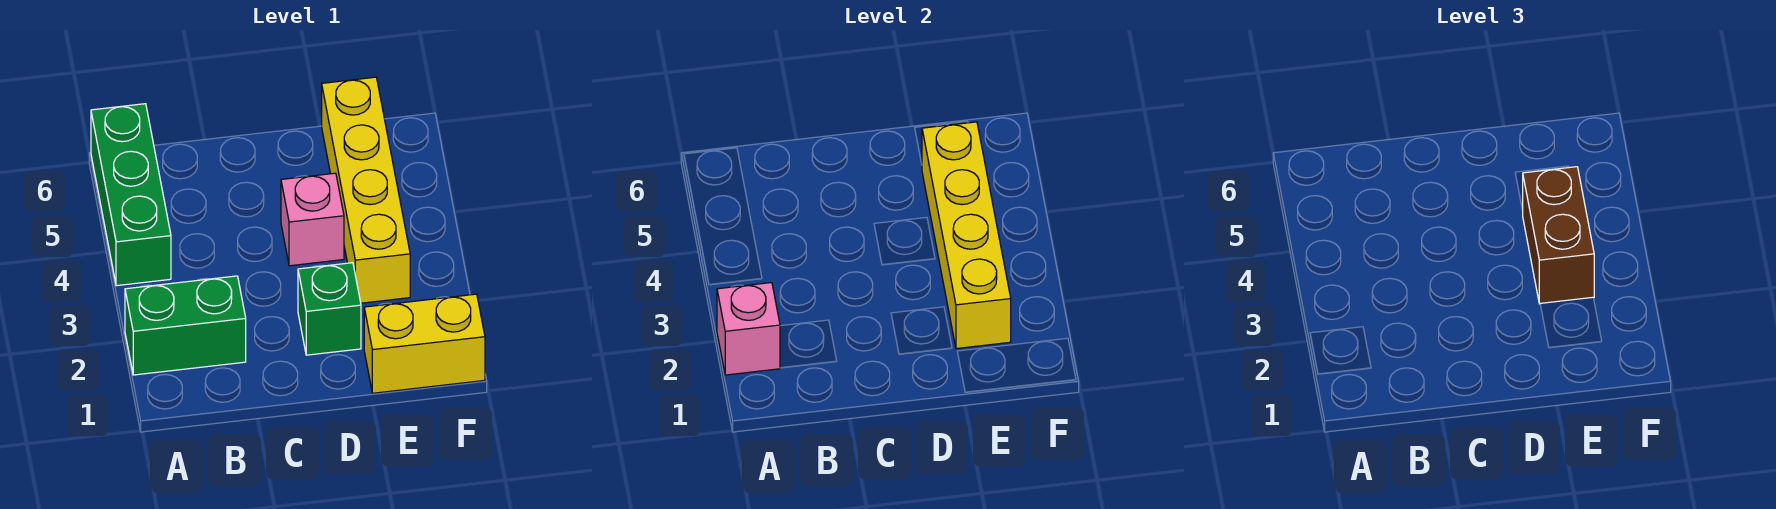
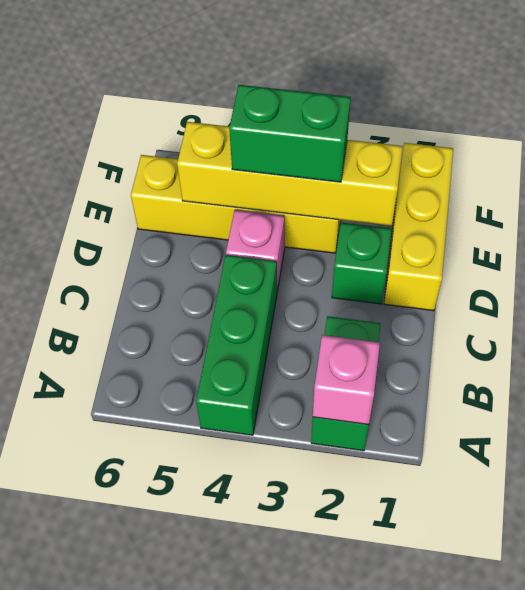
green brick A4:A6 level 1 -> green brick A4:C4 level 1
yellow brick E1:F1 level 1 -> yellow brick D1:F1 level 1
brown brick E3:E4 level 3 -> green brick E3:E4 level 3

